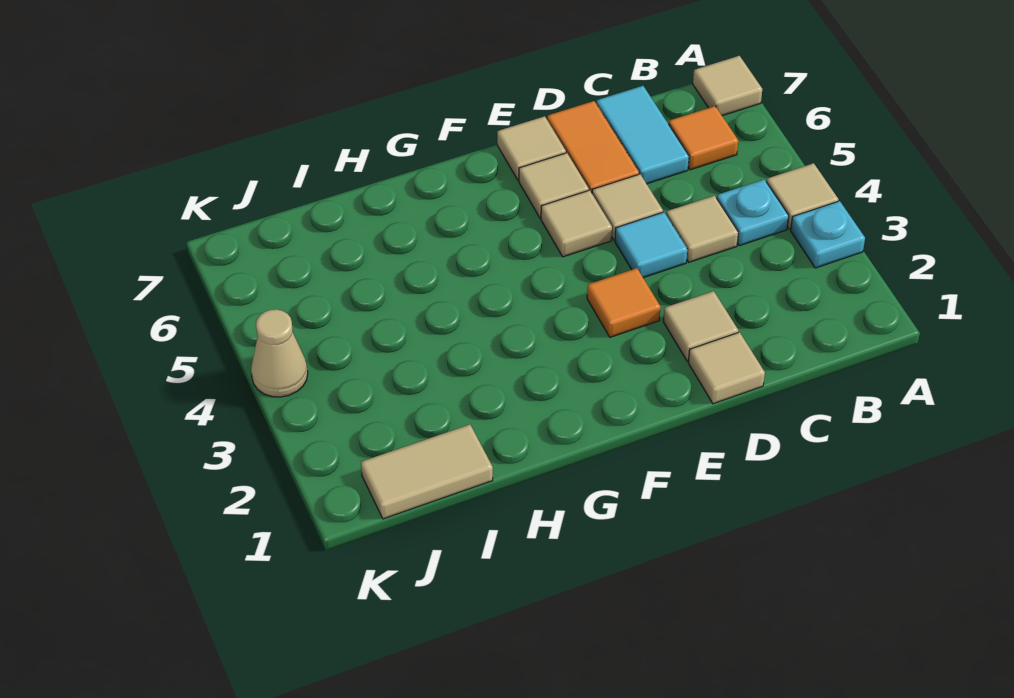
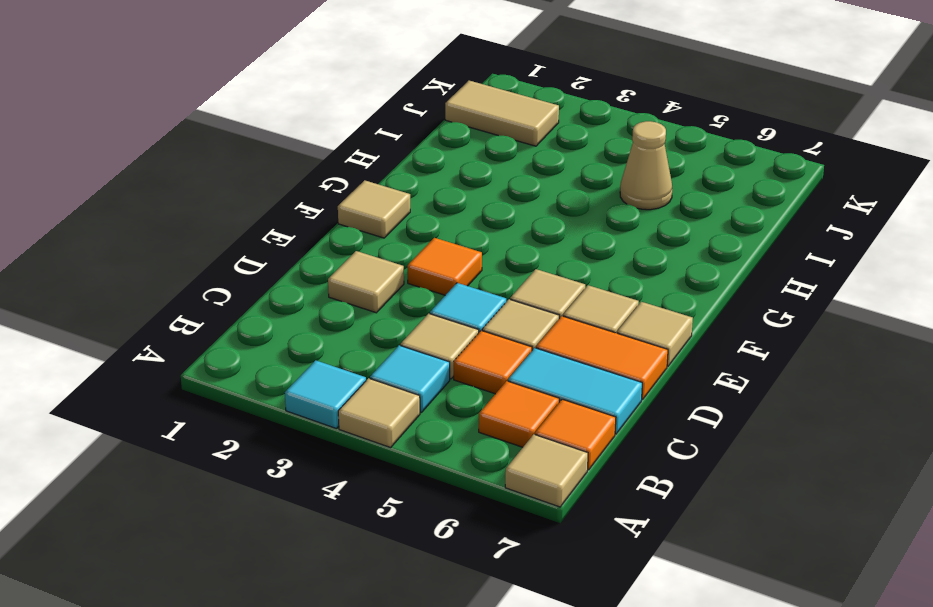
cyan plate A3 level 1 -> cyan tile A3 level 1
cyan plate B4 level 1 -> cyan tile B4 level 1
none -> orange tile B7 level 1
none -> orange tile C5 level 1
tan tile D1 level 1 -> tan tile F1 level 1
tan tile I1:J1 level 1 -> tan tile J1:J2 level 1
tan cone K4 level 1 -> tan cone I5 level 1

